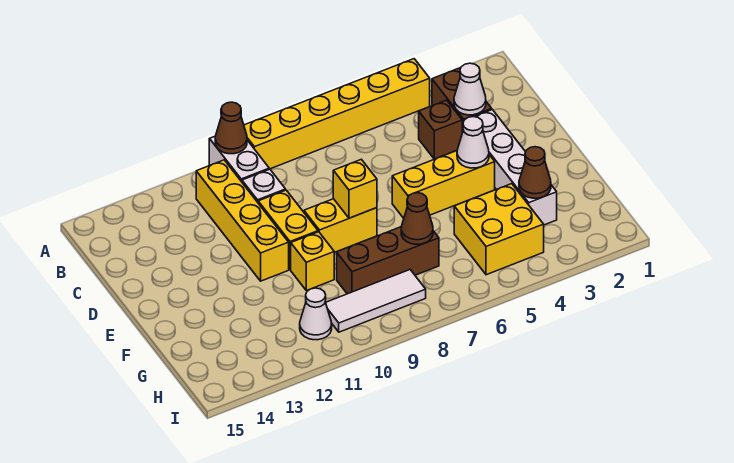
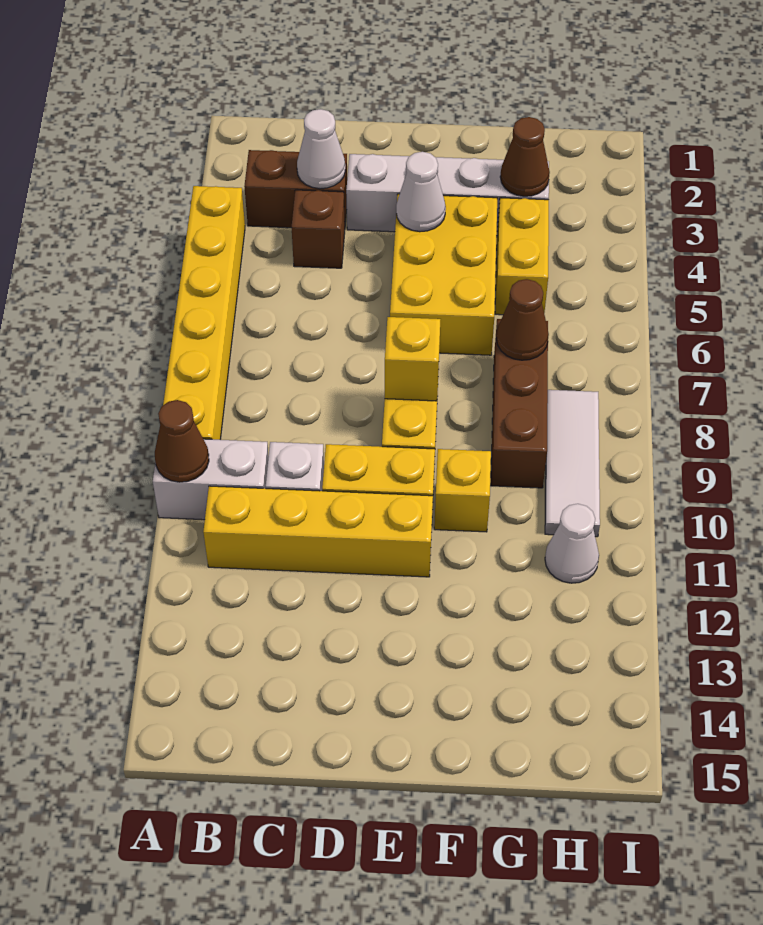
yellow brick E4:E6 level 1 -> yellow brick E4:F6 level 1
yellow brick G4:H5 level 1 -> yellow brick G4:G5 level 1

